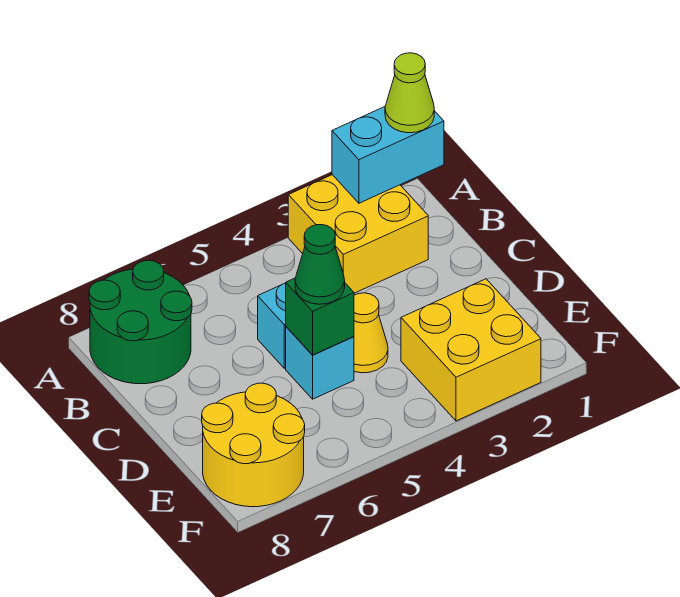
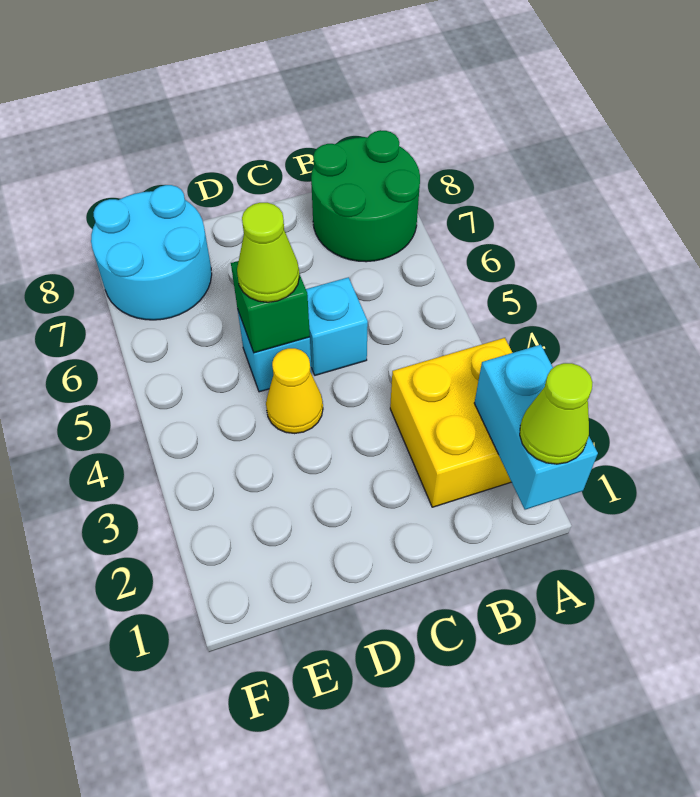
green cone D5 level 3 -> lime cone D5 level 3
yellow brick E2:F3 level 1 -> none
yellow round brick E7:F8 level 1 -> cyan round brick E7:F8 level 1

